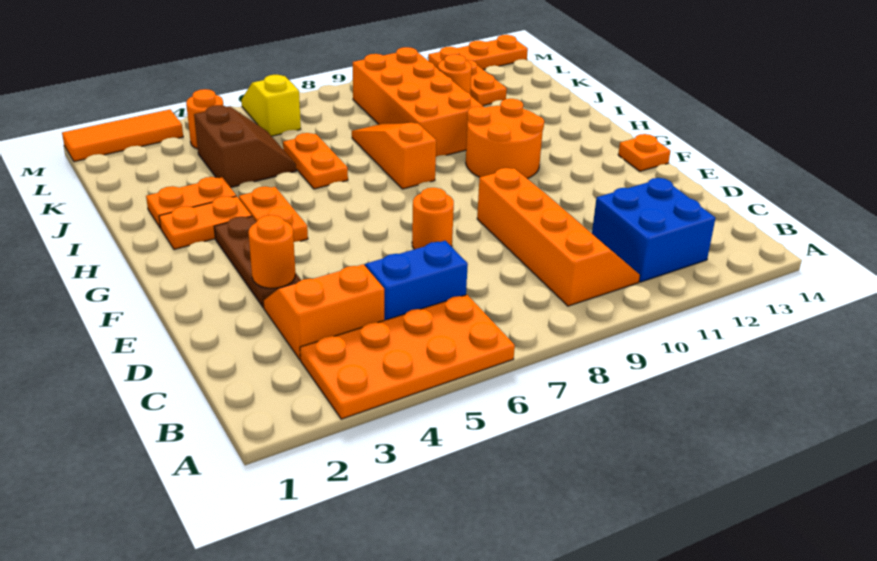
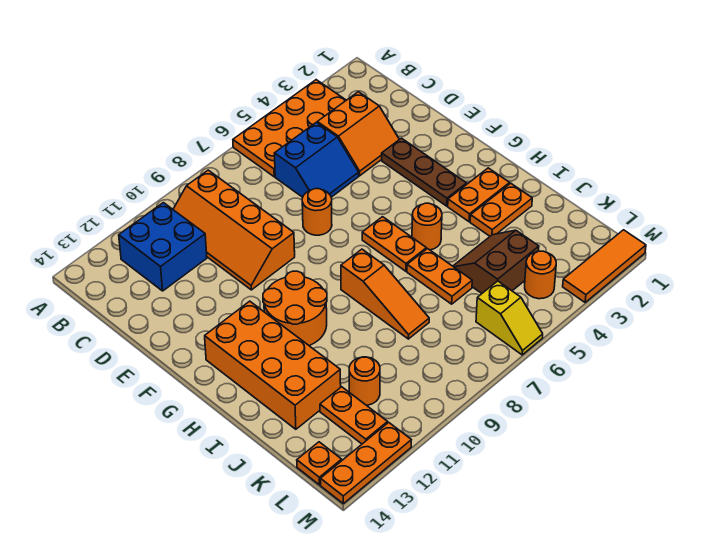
orange round brick E3 level 2 -> orange round brick H5 level 1
orange plate F14 level 1 -> orange plate L14 level 1
orange plate G4:H4 level 1 -> orange plate G6:H6 level 1
orange brick I9:L10 level 1 -> orange brick G12:J13 level 1
brown slope J4:K5 level 1 top 4 -> brown slope J4:K5 level 1 top K

